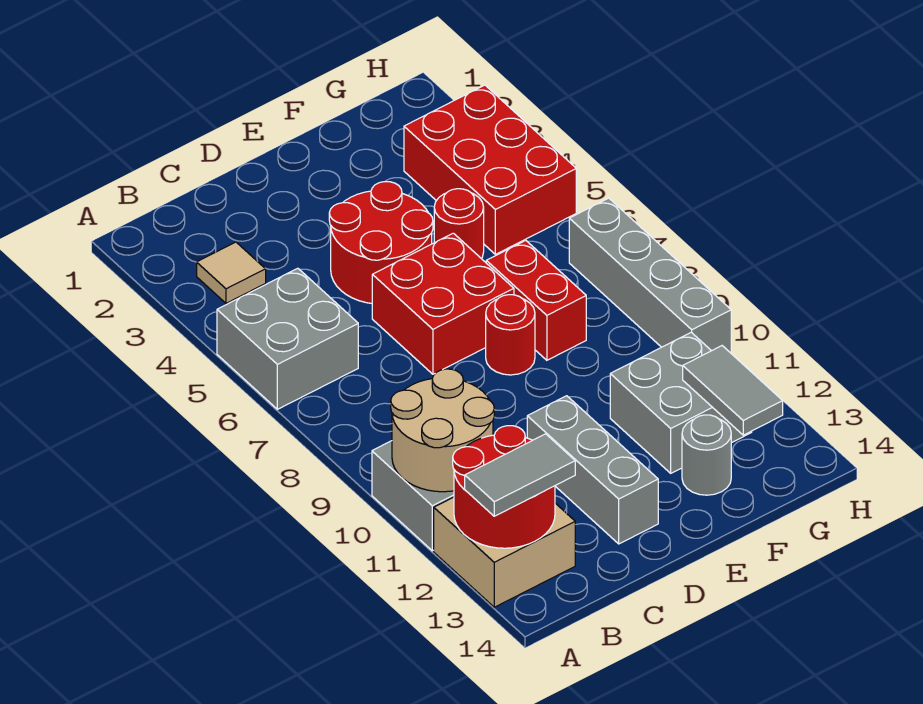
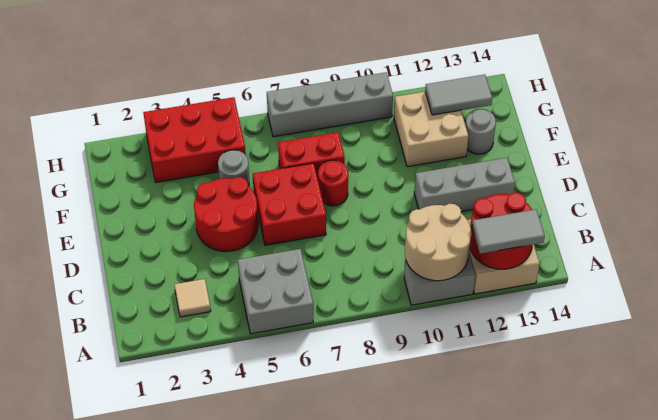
grey tile A13:B13 level 3 -> grey tile A12:A13 level 3
red round brick F5 level 1 -> grey round brick F5 level 1
grey brick F11:G12 level 1 -> tan brick F11:G12 level 1

